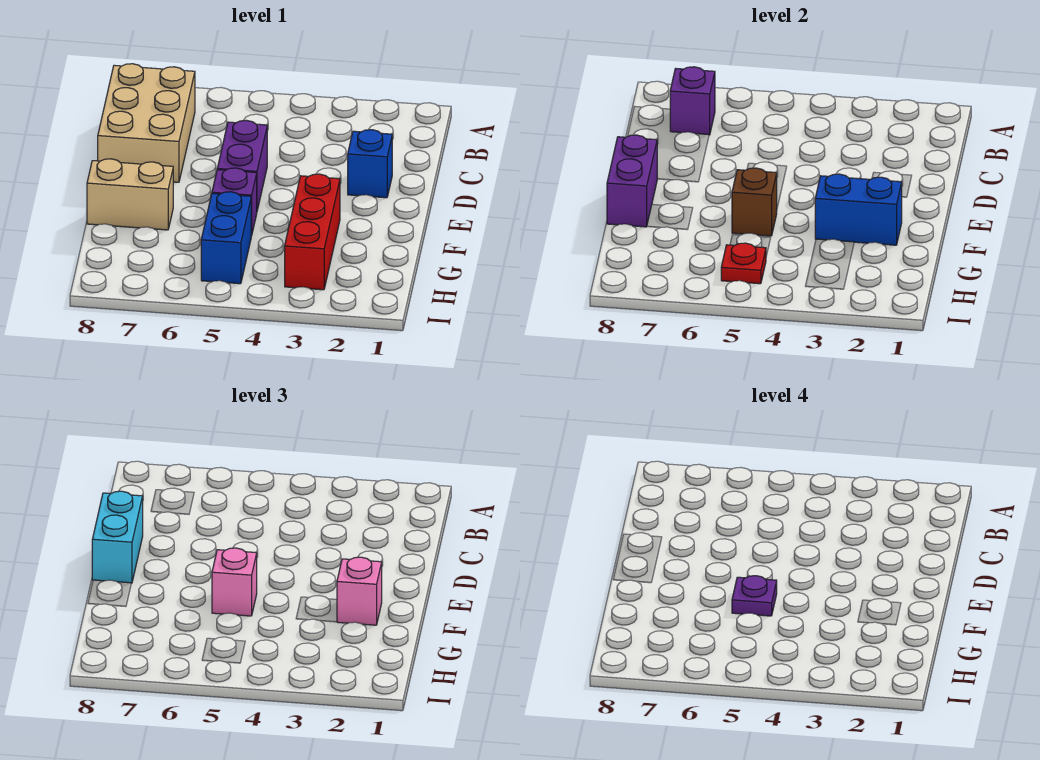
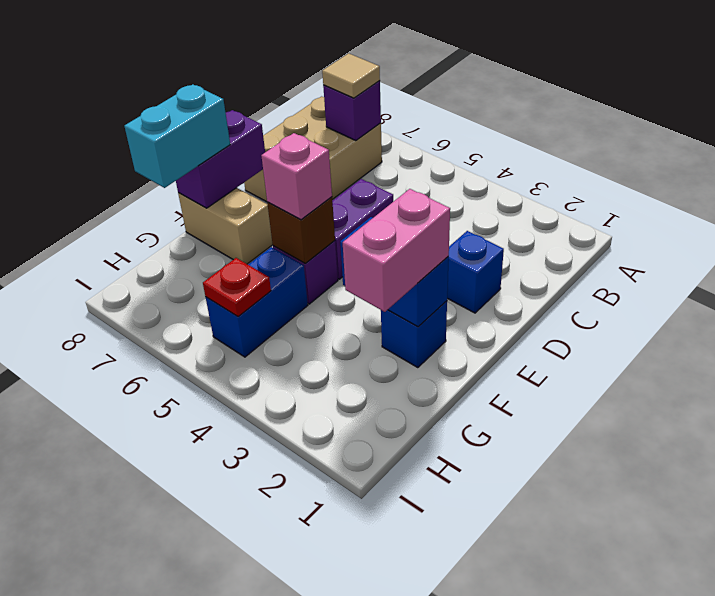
none -> tan tile B7 level 3
cyan brick D8:E8 level 3 -> cyan brick F8:G8 level 3
none -> blue brick F2 level 1
pink brick F2 level 3 -> pink brick F2:G2 level 3
red brick F3:H3 level 1 -> none
purple plate F5 level 4 -> none

